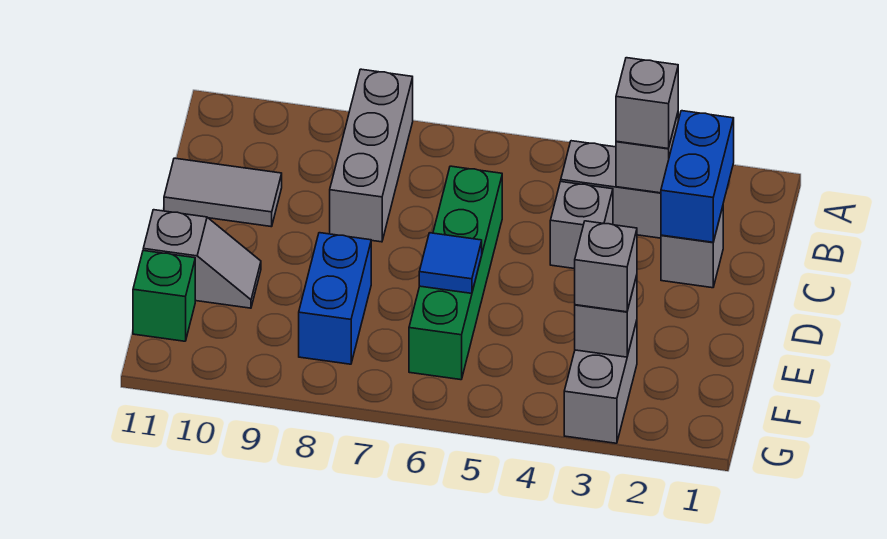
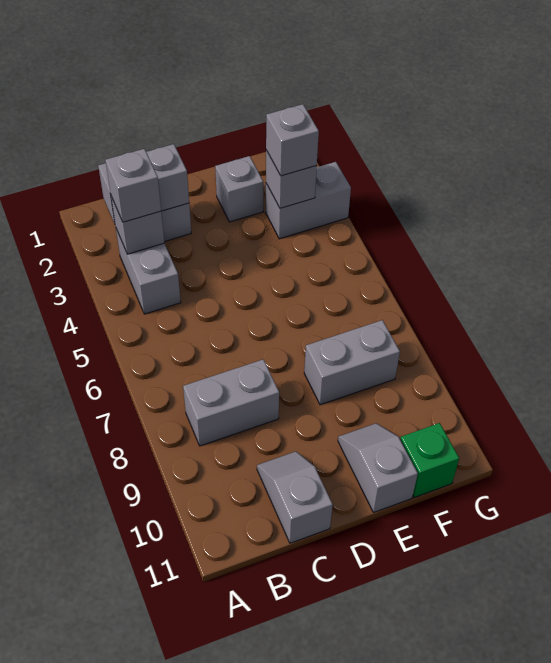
grey brick A8:C8 level 1 -> grey brick B8:C8 level 1
blue brick B2:C2 level 2 -> grey brick B2:C2 level 2
grey brick C4 level 1 -> grey brick E2 level 1
green brick C6:F6 level 1 -> none
grey tile C10:C11 level 1 -> grey slope C10:C11 level 1 top 11
blue tile E6 level 2 -> none
blue brick E8:F8 level 1 -> grey brick E8:F8 level 1

